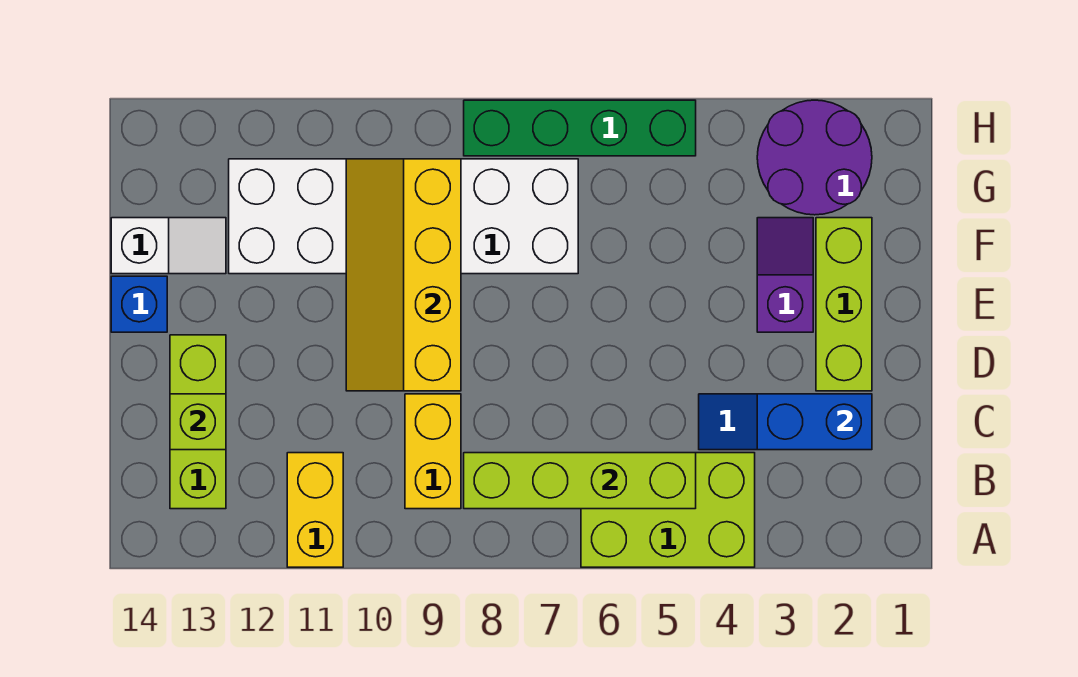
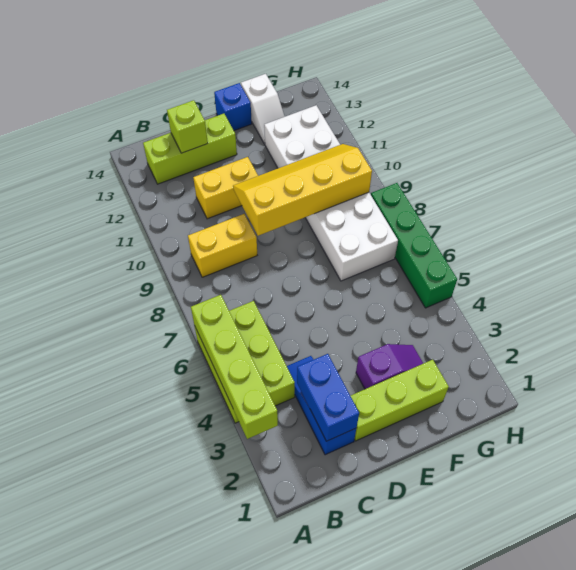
yellow brick A11:B11 level 1 -> yellow brick C11:D11 level 1
lime brick B5:B8 level 2 -> lime brick A3:A6 level 2
purple round brick G2:H3 level 1 -> none

